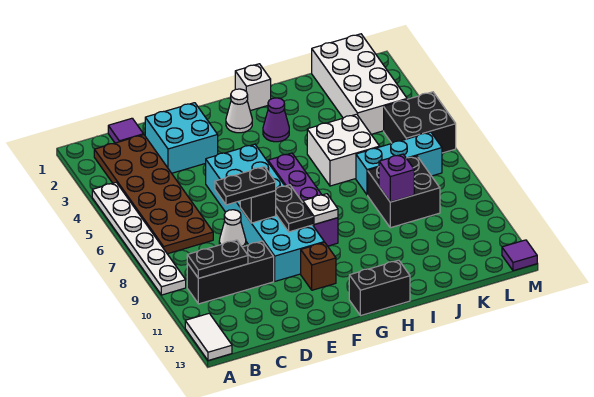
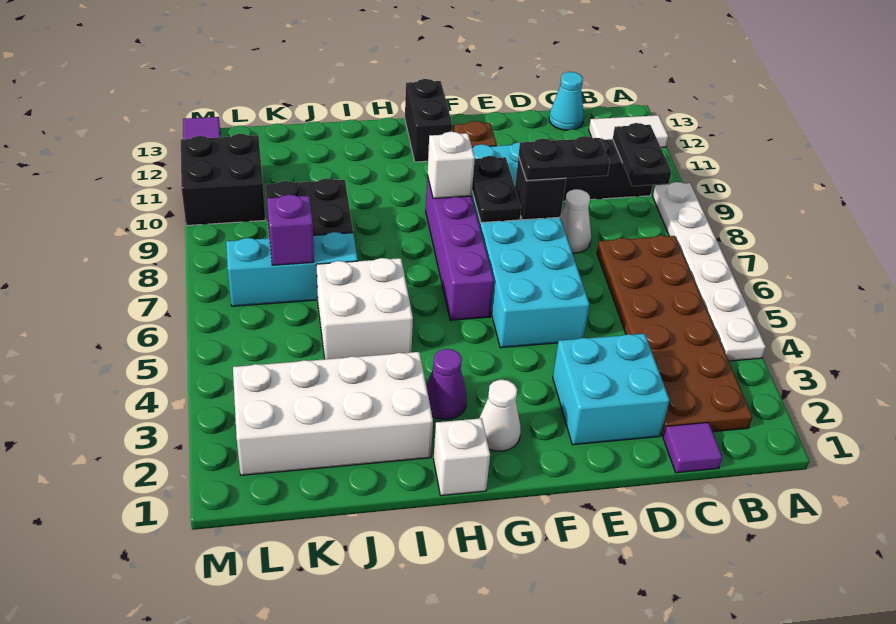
white tile A12:A13 level 1 -> white tile A12:B12 level 1
black plate B10:C10 level 2 -> black plate B9:B10 level 2
none -> cyan cone C13 level 1
white plate G9 level 2 -> white brick G9 level 2
black brick G13:H13 level 1 -> black brick G12:G13 level 1
purple brick J9 level 2 -> purple brick K7 level 2
white brick K1:L4 level 1 -> white brick I2:L3 level 1
black brick L5:M6 level 1 -> black brick L10:M11 level 1

